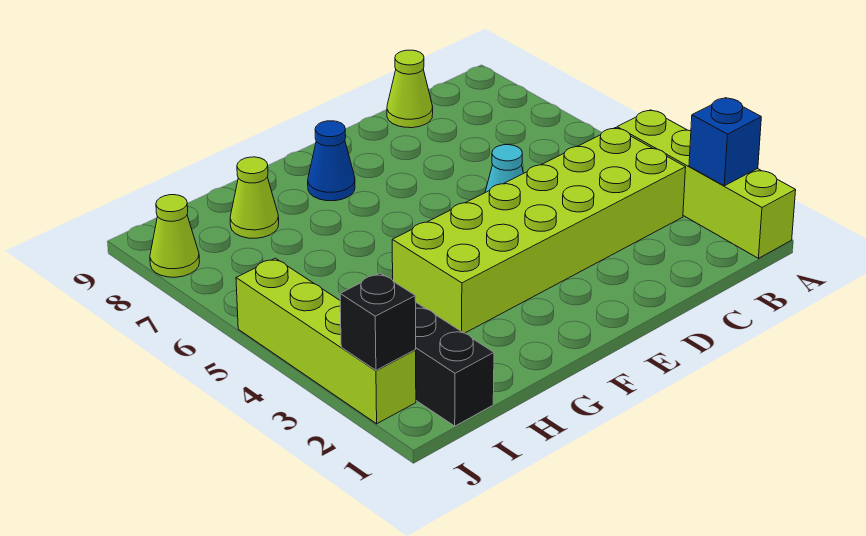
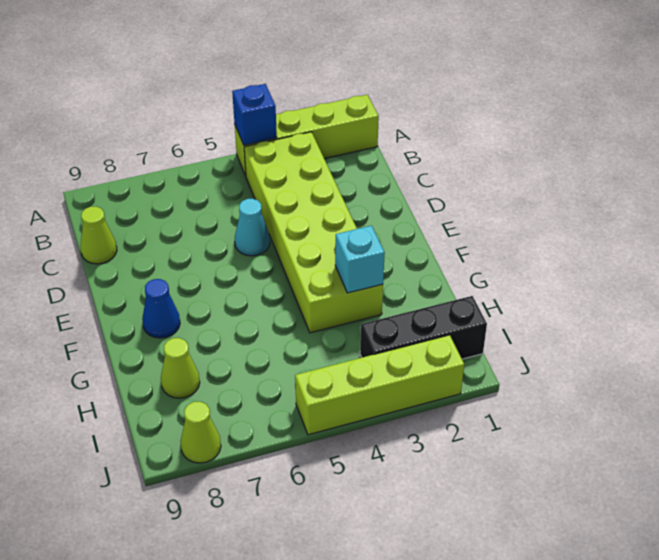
blue brick A2 level 2 -> blue brick A4 level 2
none -> cyan brick G3 level 2
black brick J2 level 2 -> none

